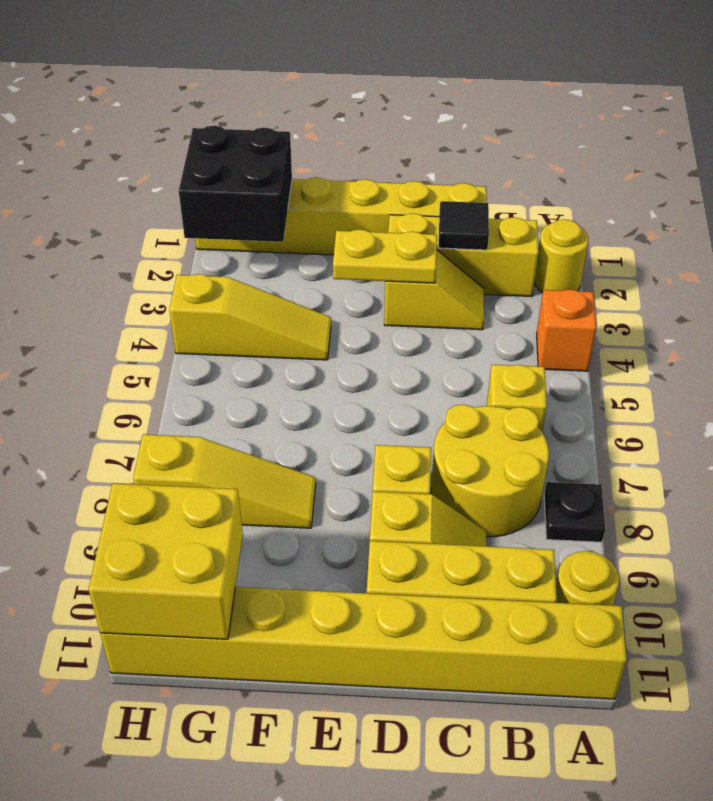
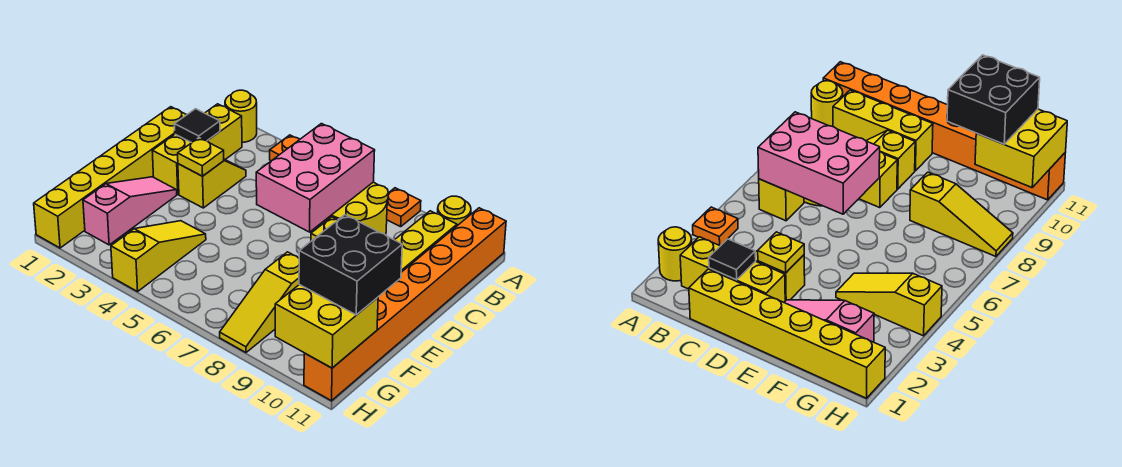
orange brick A4 level 1 -> orange plate A4 level 1
black plate A8 level 1 -> orange plate A8 level 1
yellow brick A11:H11 level 1 -> orange brick A11:H11 level 1
none -> pink brick B6:D7 level 2
yellow plate D3:E3 level 2 -> yellow plate D3 level 2
none -> pink slope E2:G2 level 1 top G
yellow slope F8:H8 level 1 top H -> yellow slope F8:H8 level 1 top F
black brick G1:H2 level 2 -> black brick F10:G11 level 3

